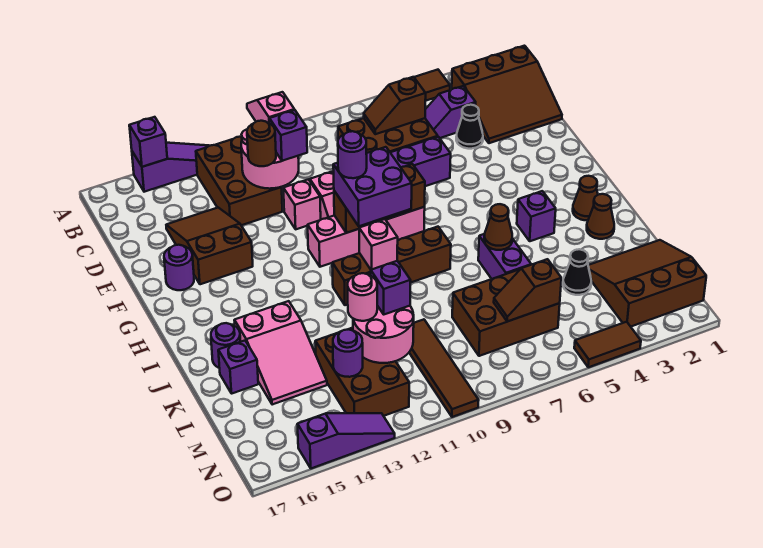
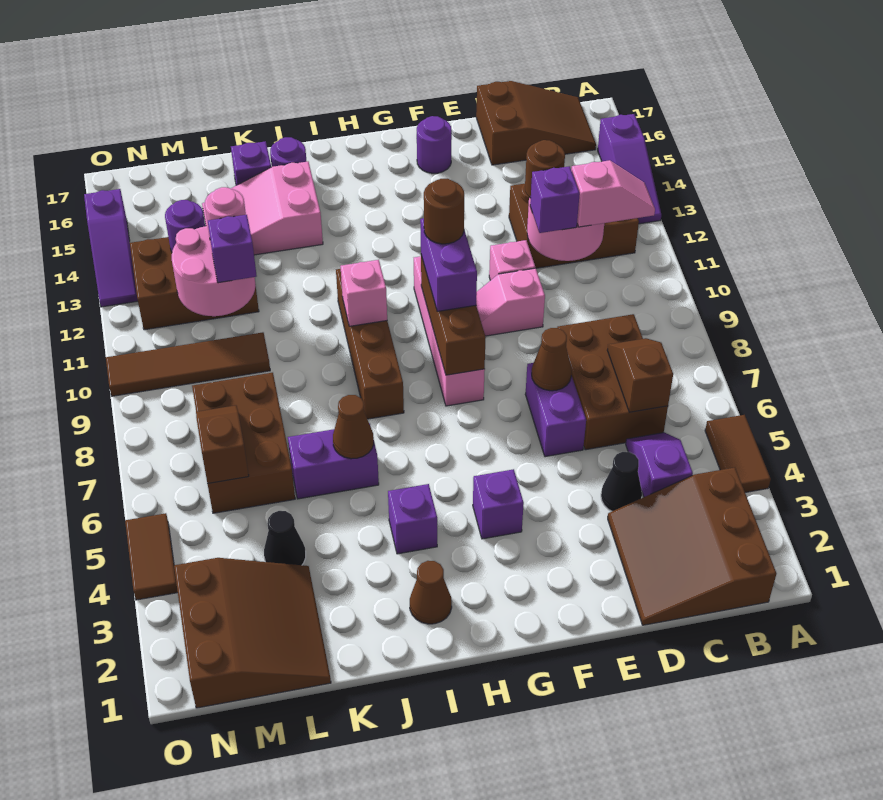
purple brick A15 level 2 -> purple brick G4 level 1
brown slope D14:F15 level 1 top F -> brown slope B16:D17 level 1 top D
purple brick G9:H10 level 3 -> purple brick G9:G10 level 3
purple round brick G10 level 4 -> brown round brick G10 level 4
brown cone J2 level 1 -> brown cone E7 level 2

